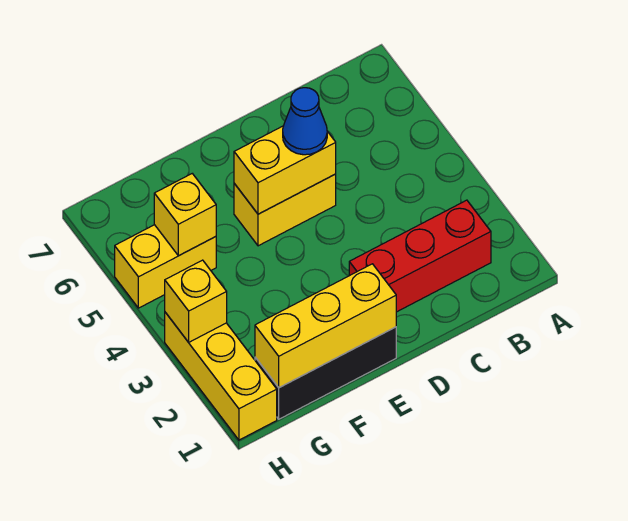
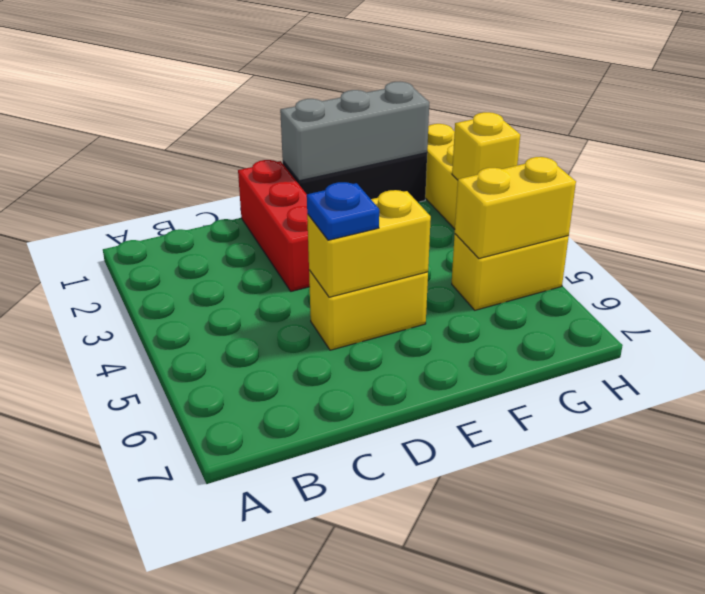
red brick B2:D2 level 1 -> red brick D1:D3 level 1
blue cone D5 level 3 -> blue plate D5 level 3
yellow brick E1:G1 level 2 -> grey brick E1:G1 level 2
yellow brick G5 level 2 -> yellow brick G5:H5 level 2

